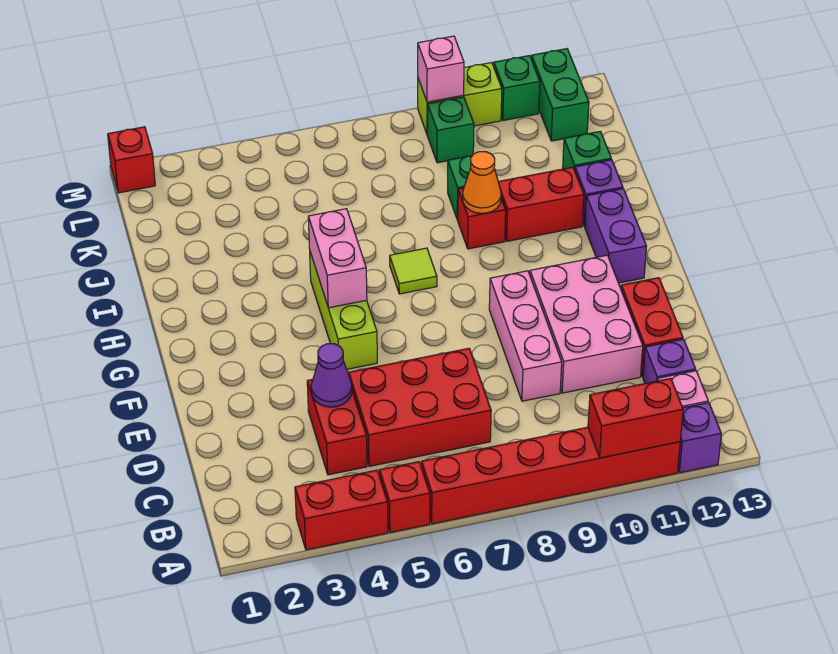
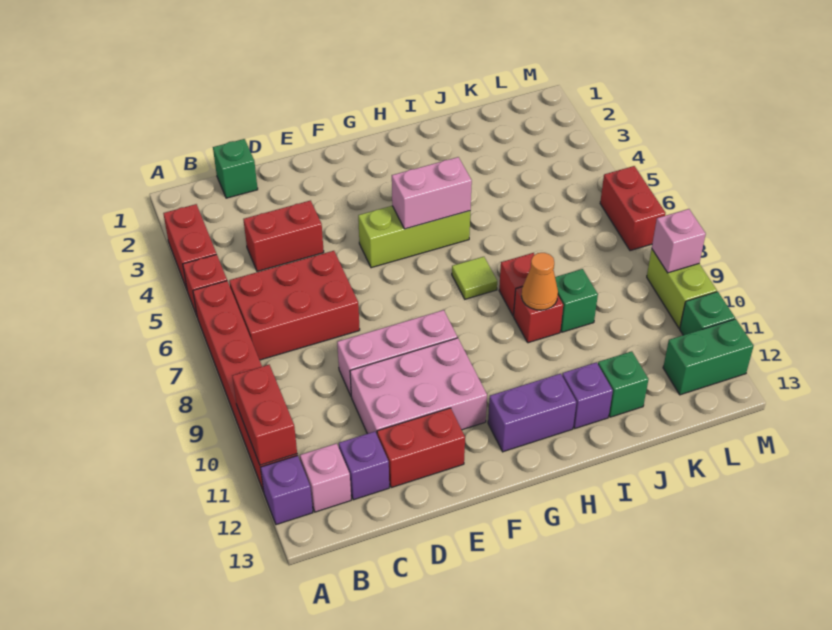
red brick C5:D7 level 1 -> red brick B6:D7 level 1
purple cone D4 level 2 -> none
red brick I10:I11 level 1 -> red brick M6:M7 level 1
green brick L9 level 1 -> green brick C1 level 1
red brick M1 level 1 -> red brick I8 level 1

